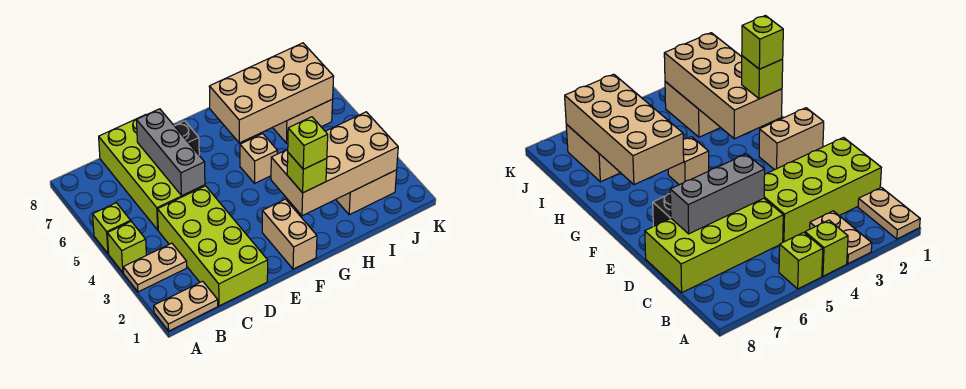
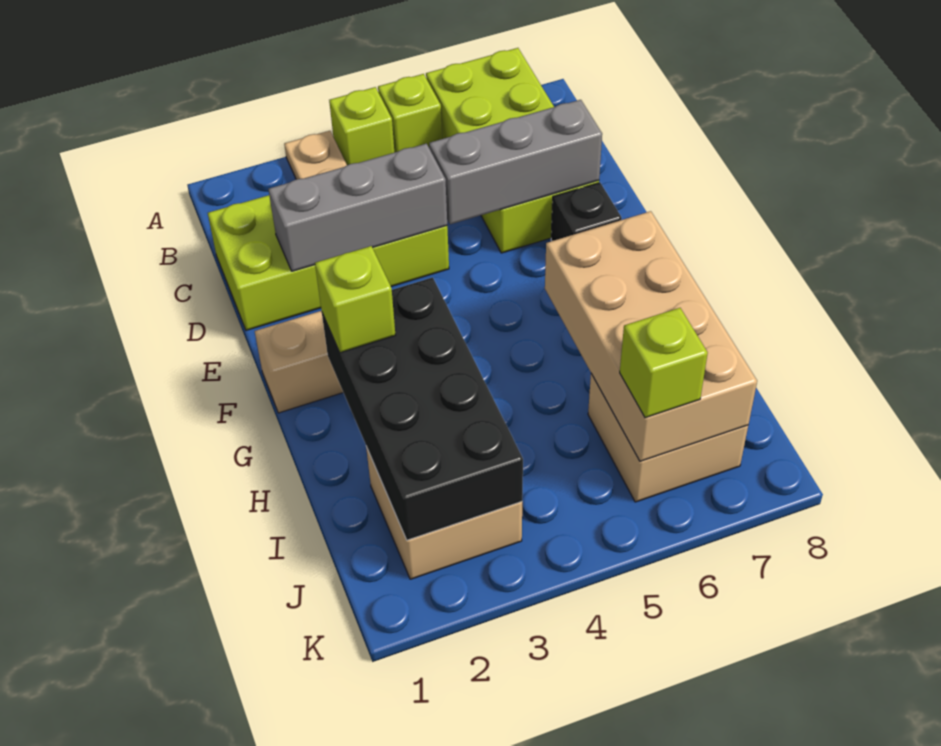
tan plate A1:B1 level 1 -> none
lime brick C5:D8 level 1 -> lime brick A6:D7 level 1
none -> grey brick D2:D4 level 2
tan brick G2:J3 level 2 -> black brick G2:J3 level 2
lime brick G2 level 4 -> lime brick J6 level 3
tan brick G5 level 1 -> none

